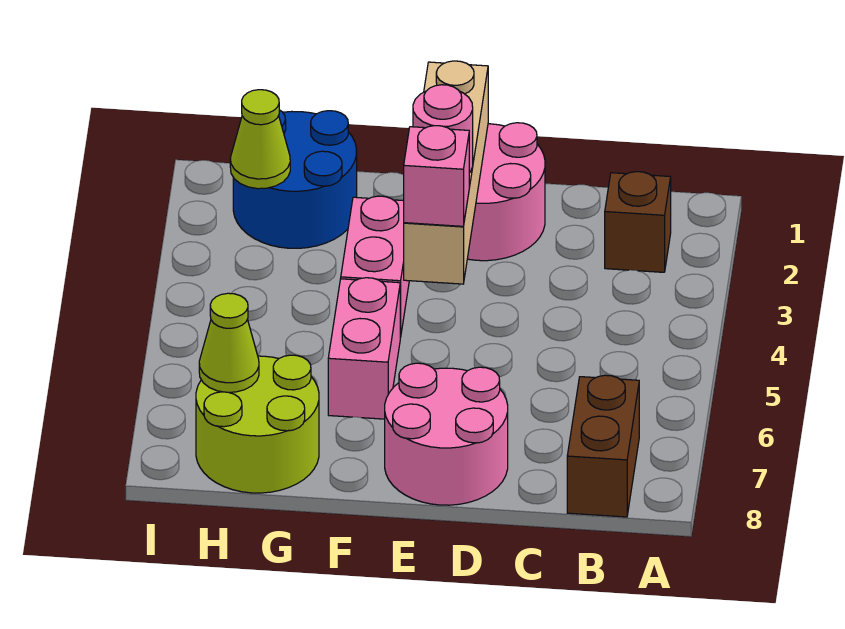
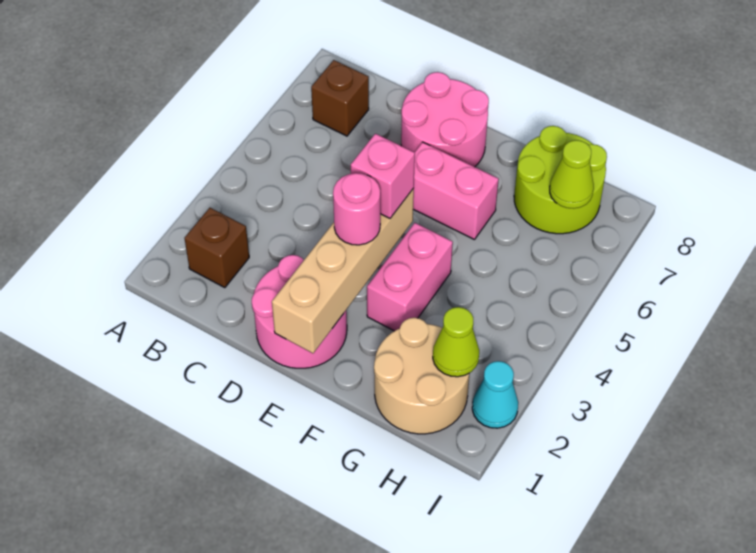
brown brick B7:B8 level 1 -> brown brick B7 level 1
pink brick F5:F6 level 1 -> pink brick E6:F6 level 1
blue round brick G1:H2 level 1 -> tan round brick G1:H2 level 1
none -> cyan cone I2 level 1

